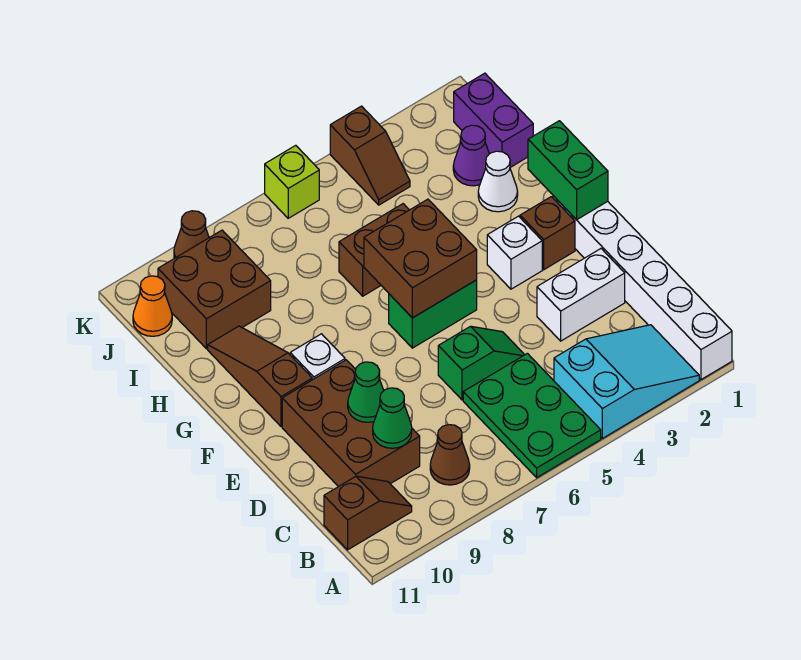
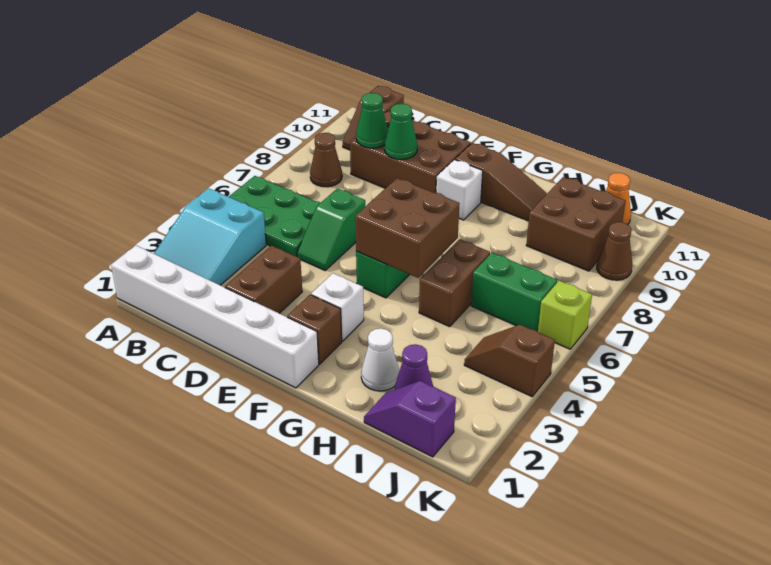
white brick D2:D3 level 1 -> brown brick D2:D3 level 1
green brick F1:G1 level 2 -> green brick I6:J6 level 1
purple brick I1:J1 level 1 -> purple slope I1:J1 level 1 top J

